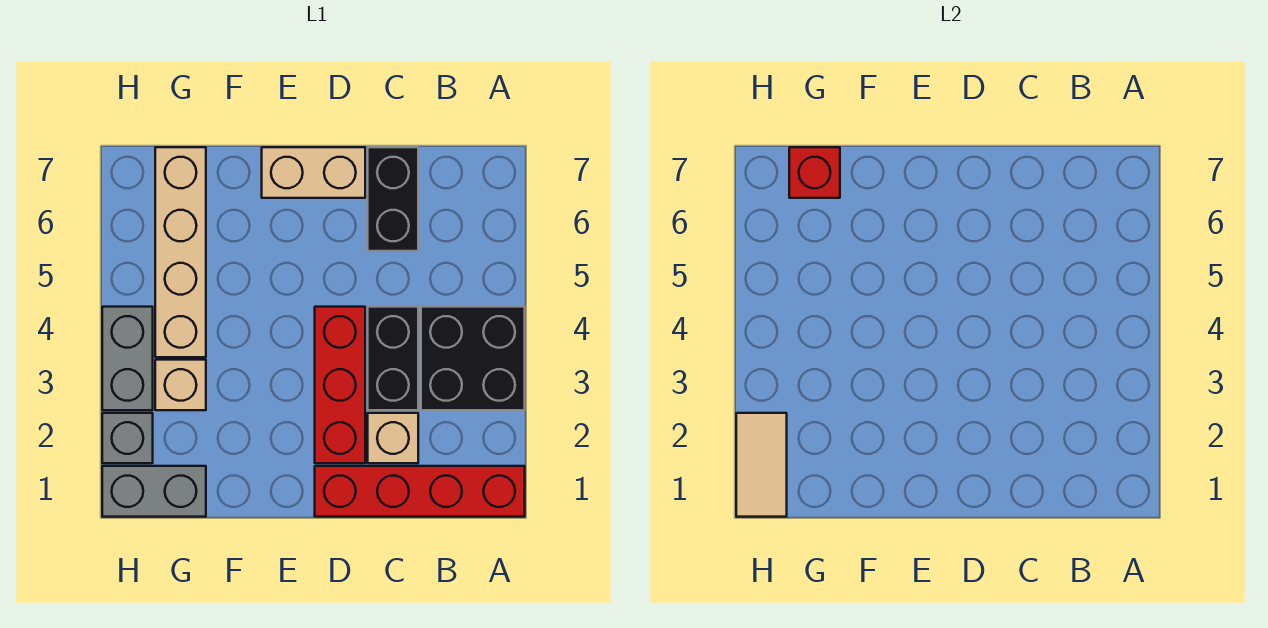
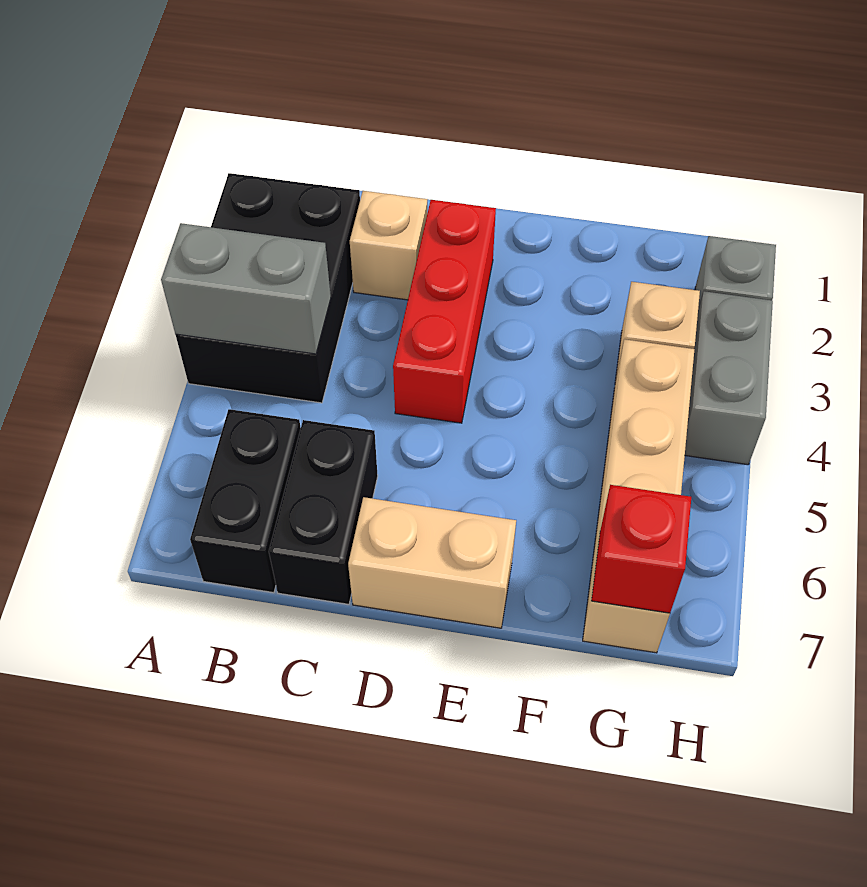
red brick A1:D1 level 1 -> none
black brick A3:B4 level 1 -> black brick A2:B4 level 1
black brick C3:C4 level 1 -> black brick B6:B7 level 1
grey brick G1:H1 level 1 -> grey brick A4:B4 level 2
tan tile H1:H2 level 2 -> none

